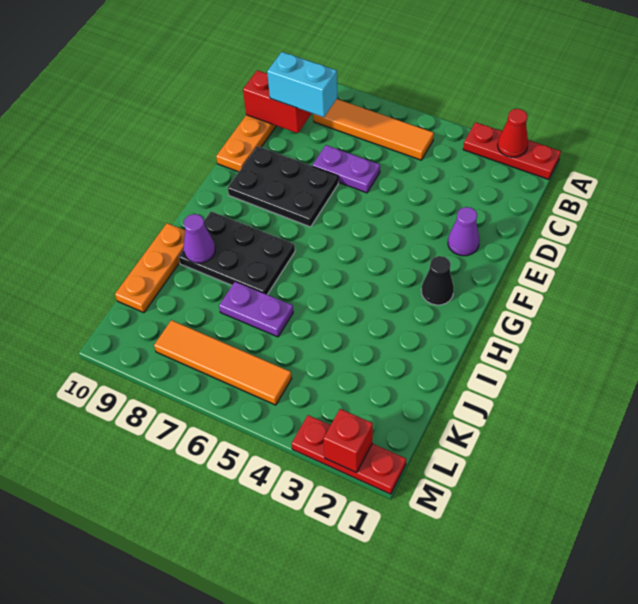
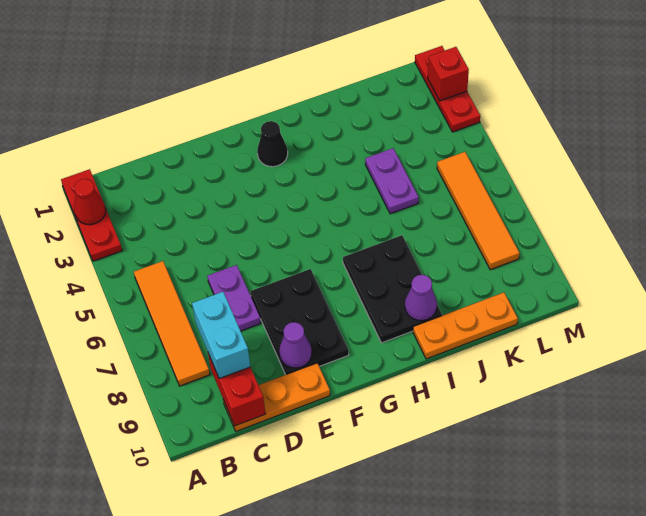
purple cone E2 level 1 -> purple cone E9 level 2
purple plate J6:J7 level 1 -> purple plate J4:J5 level 1

